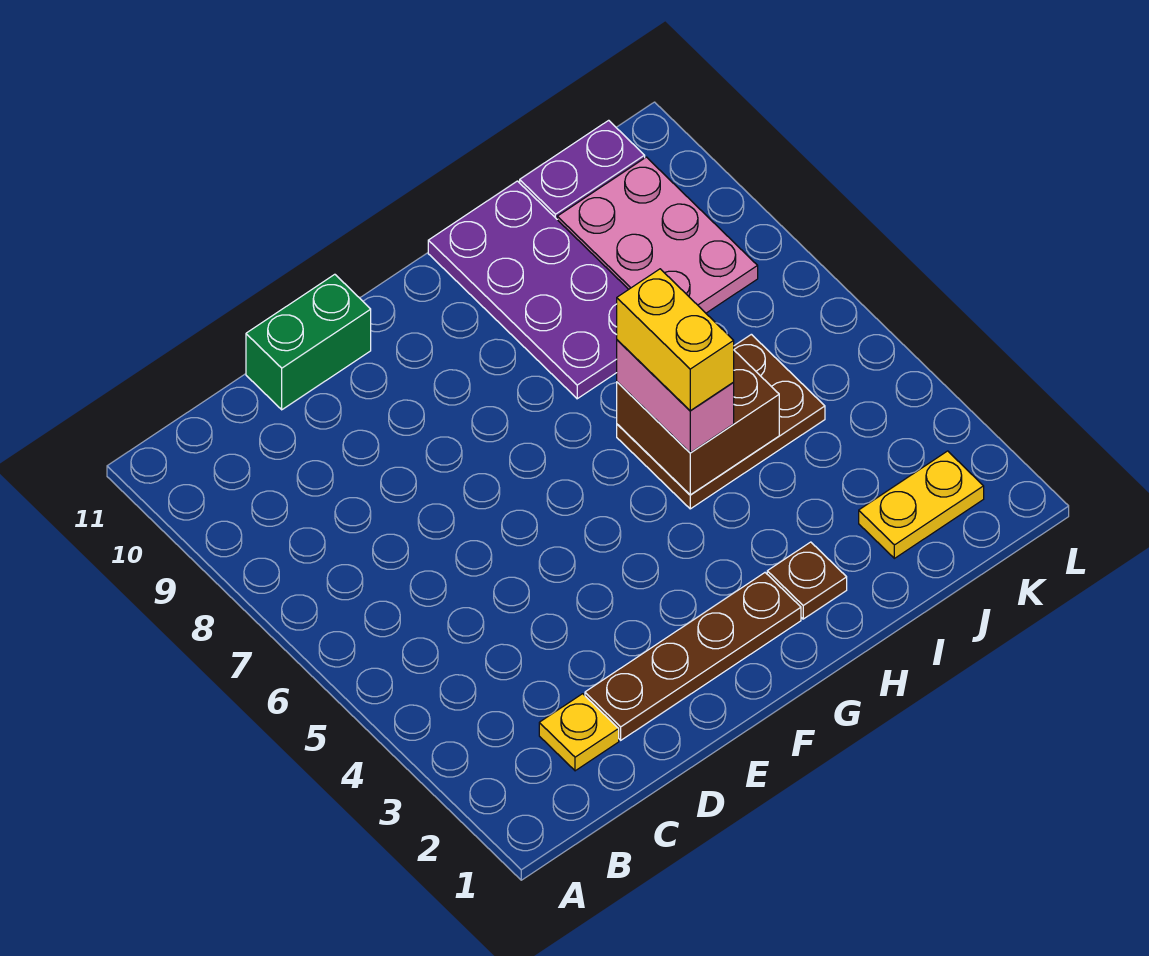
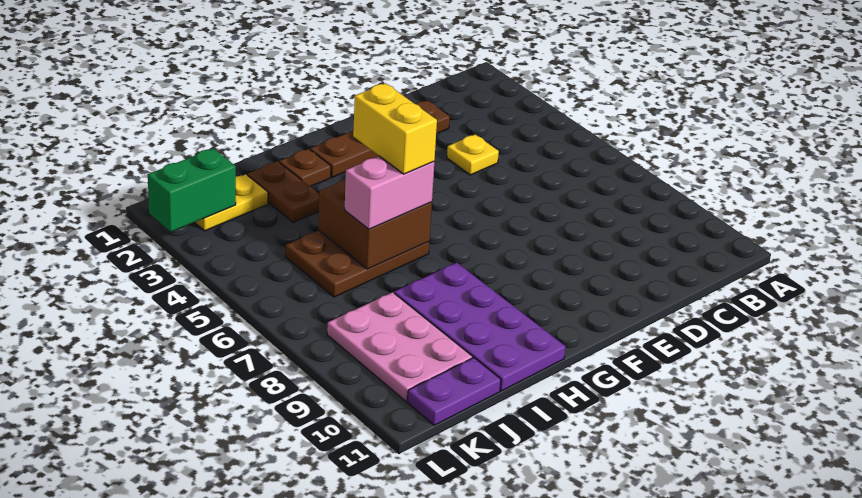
yellow plate C2 level 1 -> yellow plate D4 level 1
green brick D11:E11 level 1 -> green brick K2:L2 level 2
pink brick H5:H6 level 3 -> pink brick H6:I6 level 3
none -> brown plate I2:I3 level 1

